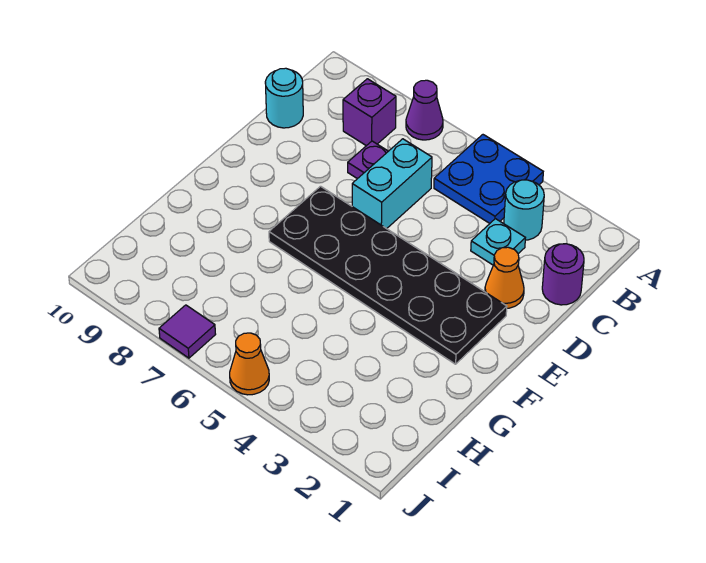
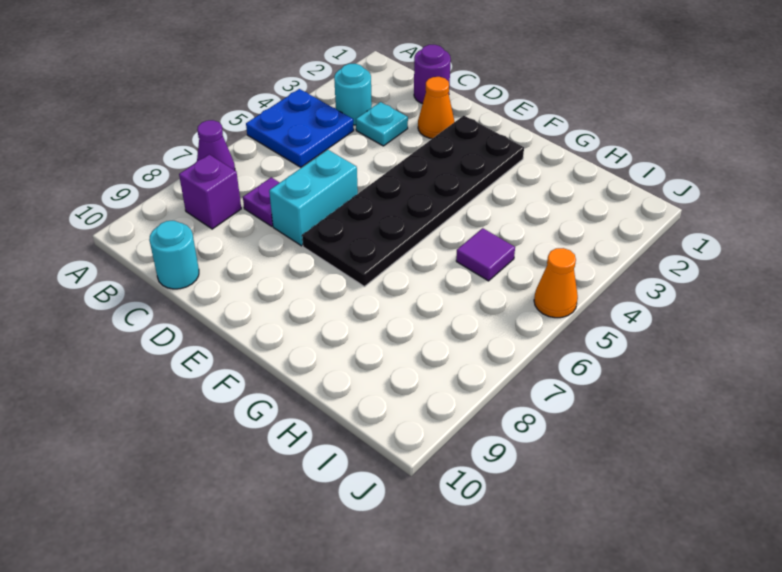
cyan brick C6:D6 level 1 -> cyan brick D6:D7 level 1
purple tile J7 level 1 -> purple tile H5 level 1

